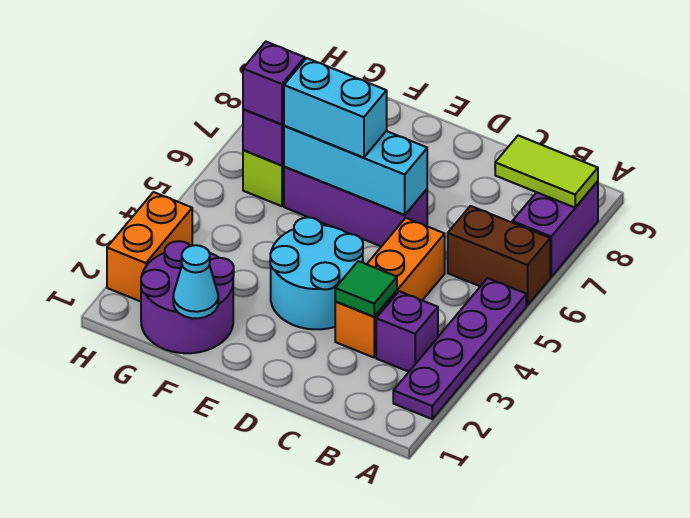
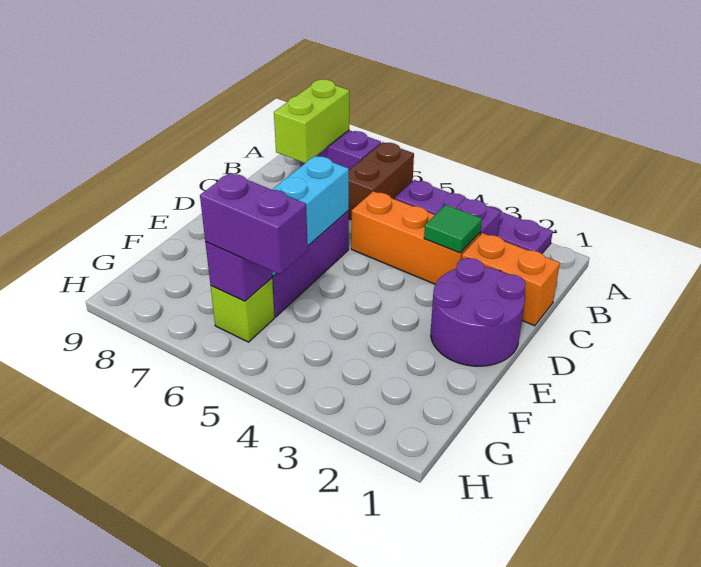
lime tile A8:B8 level 2 -> lime brick A8:B8 level 2
cyan round brick D3:E4 level 1 -> none
cyan brick E6:F6 level 3 -> none
purple round brick F1:G2 level 1 -> purple round brick D1:E2 level 1
cyan cone F1 level 2 -> none
purple brick G6 level 3 -> purple brick G5:G6 level 3
orange brick H2:H3 level 1 -> orange brick C1:C2 level 1

